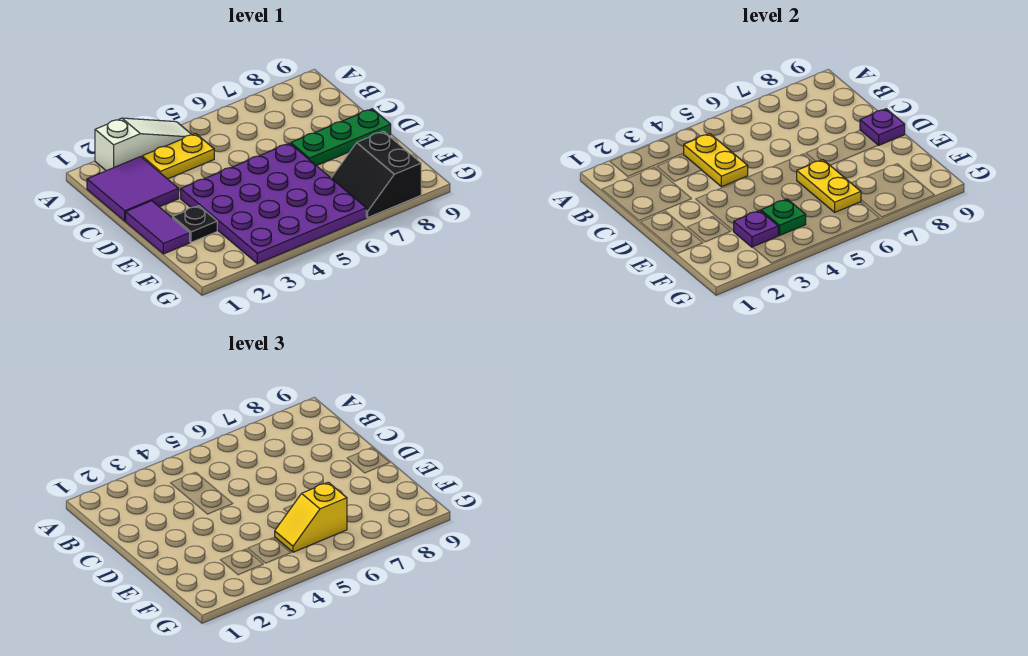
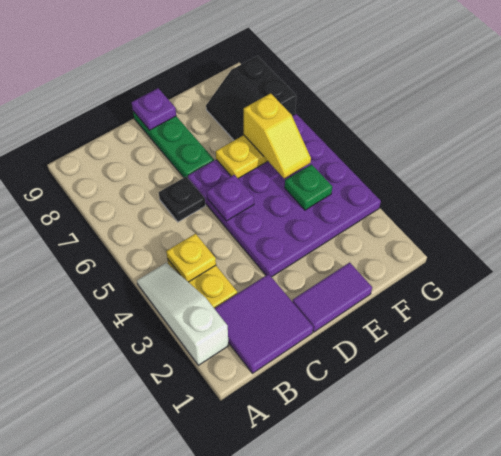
yellow plate B4:C4 level 2 -> yellow plate B4 level 2
black plate E2 level 1 -> black plate C6 level 1
purple plate F3 level 2 -> purple plate D5 level 2
black slope F7:G8 level 1 top 8 -> black slope F7:G8 level 1 top G

